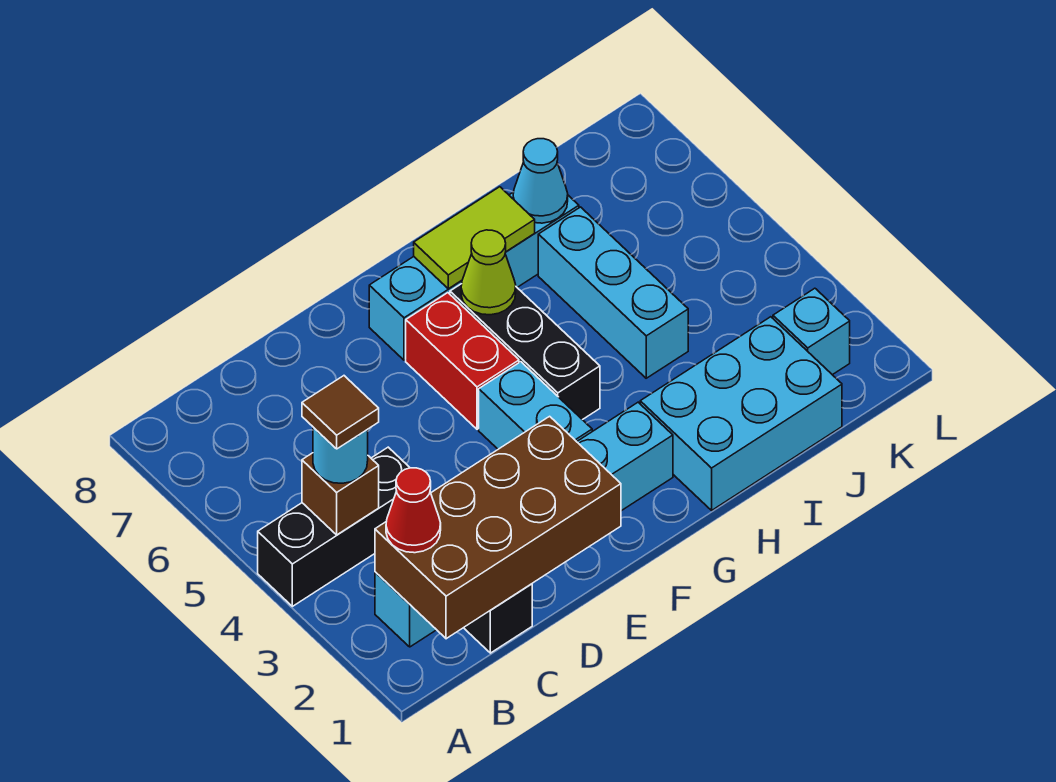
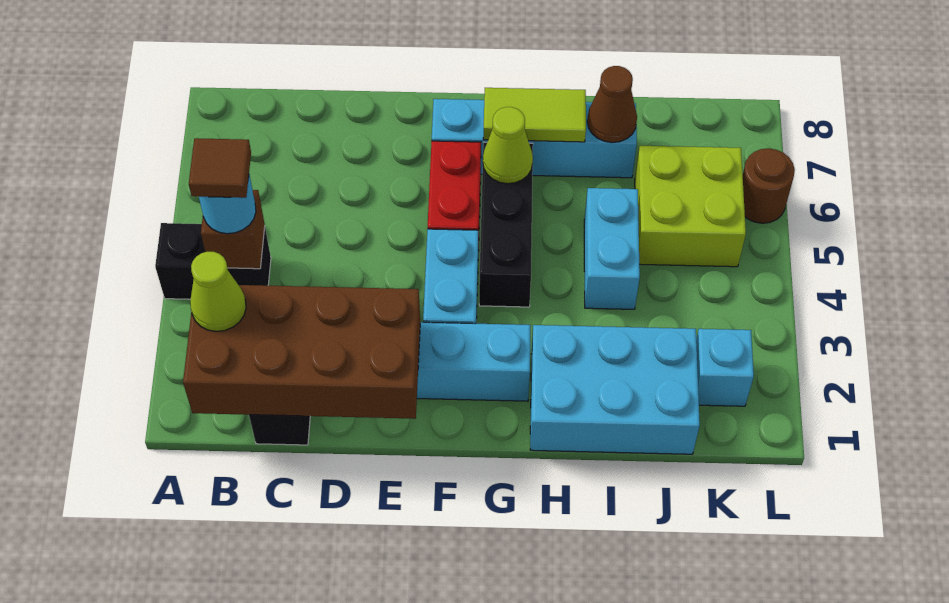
black brick A4:C4 level 1 -> black brick A4:B4 level 1
red cone B2 level 3 -> lime cone B2 level 3
cyan brick I4:I6 level 1 -> cyan brick I4:I5 level 1
cyan cone I7 level 2 -> brown cone I7 level 2
none -> lime brick J5:K6 level 1
none -> brown round brick L6 level 1

